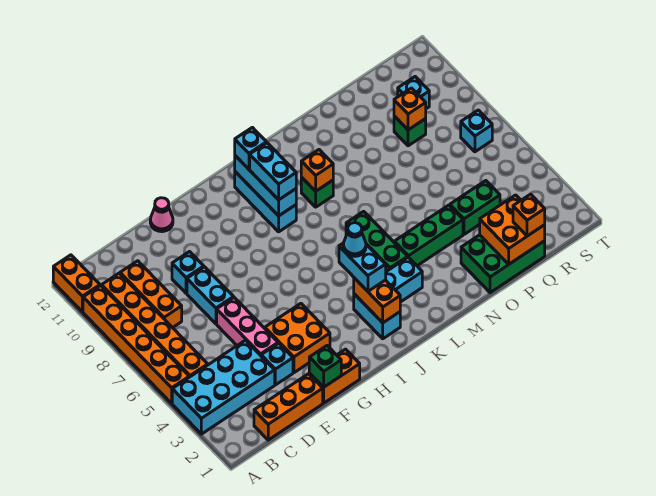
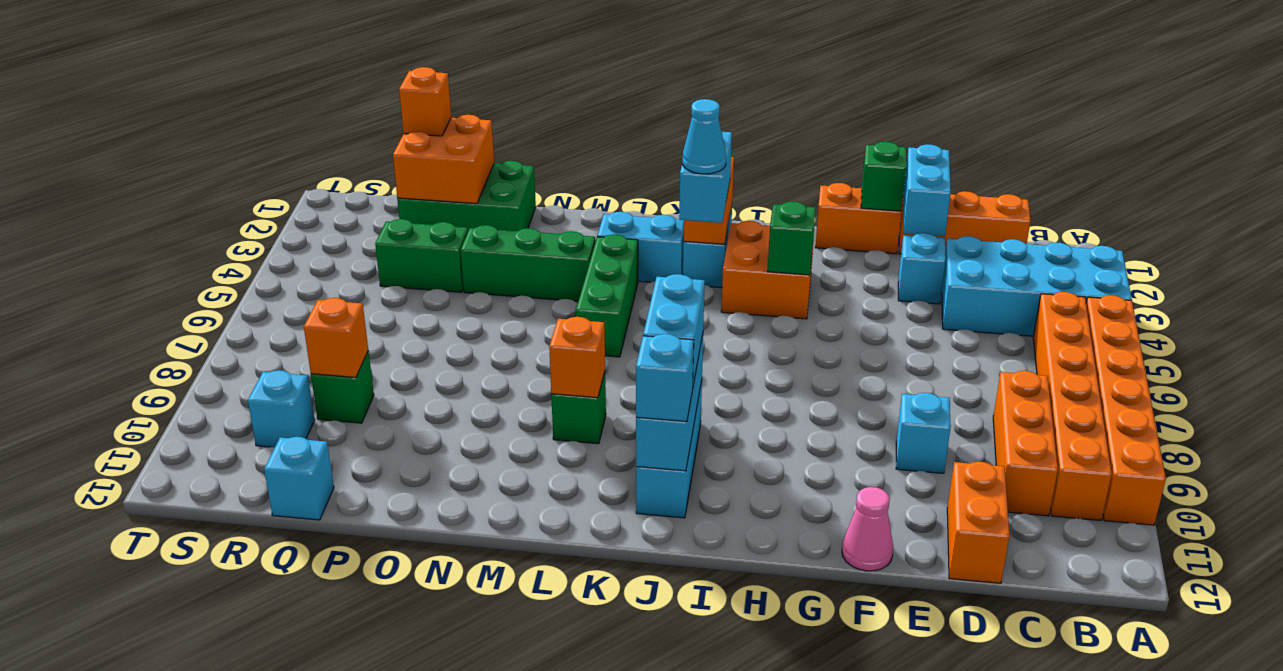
orange brick A11:A12 level 1 -> orange brick D11:D12 level 1
pink brick E4:E6 level 1 -> none
cyan brick E7:E8 level 1 -> cyan brick E1:E2 level 2
orange brick F3:G4 level 1 -> orange brick H3:I4 level 1
none -> green brick H4 level 2
cyan brick S7 level 1 -> cyan brick Q12 level 1

